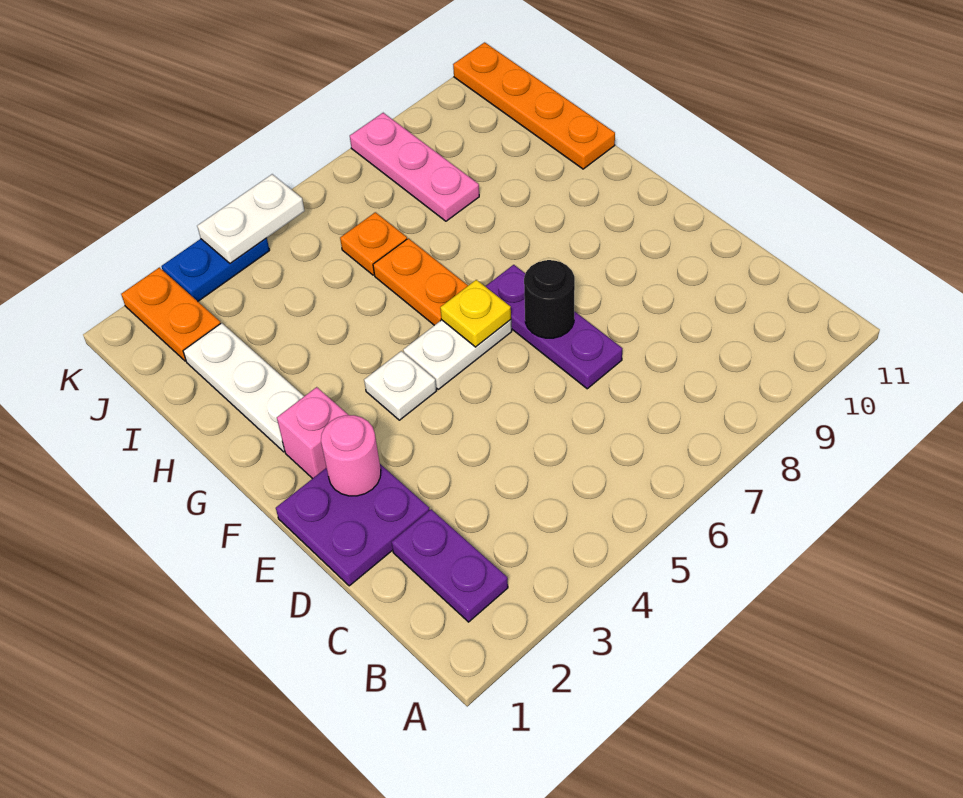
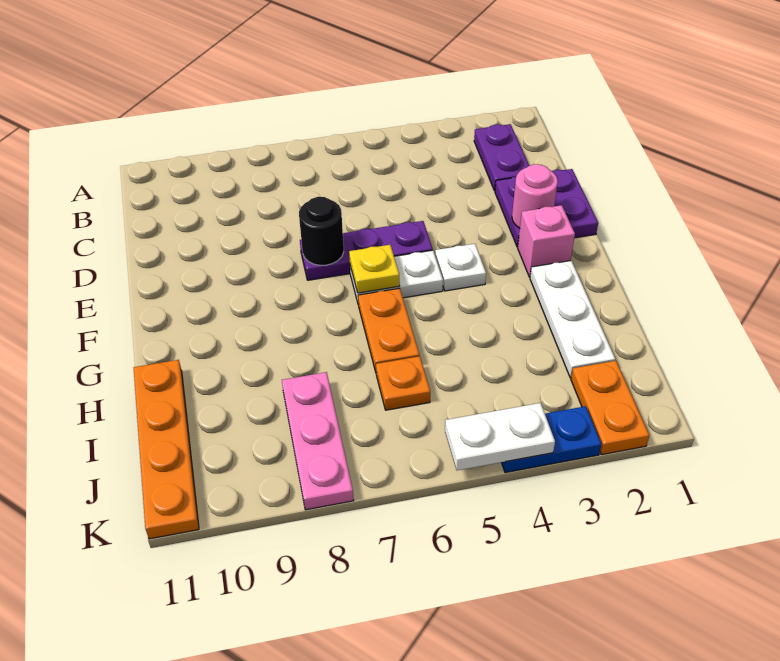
purple plate D7:F7 level 1 -> purple plate E5:E7 level 1

